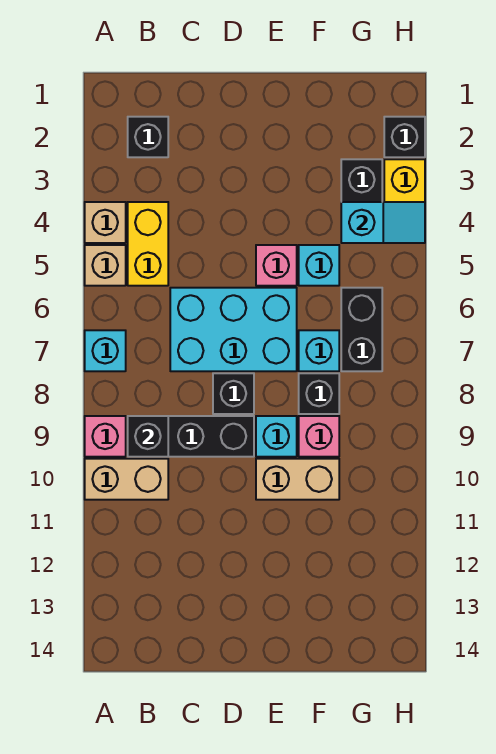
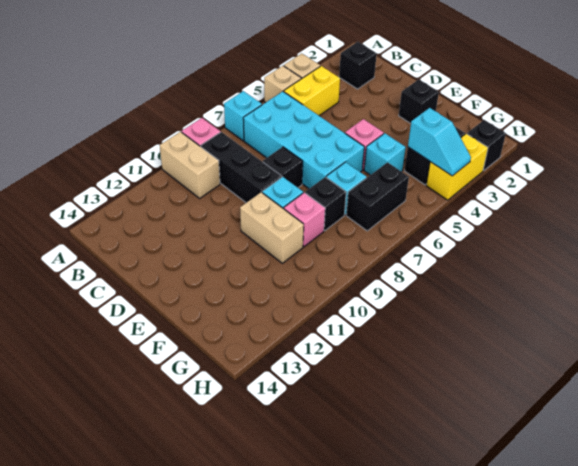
black brick B9 level 2 -> black brick E2 level 1
cyan brick C6:E7 level 1 -> cyan brick B6:E7 level 1

